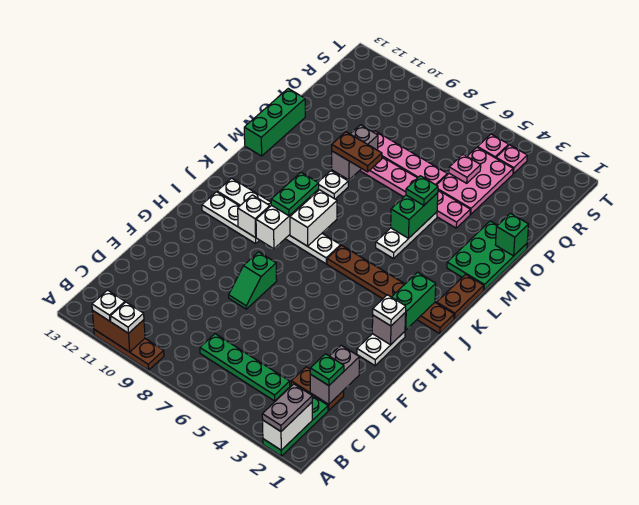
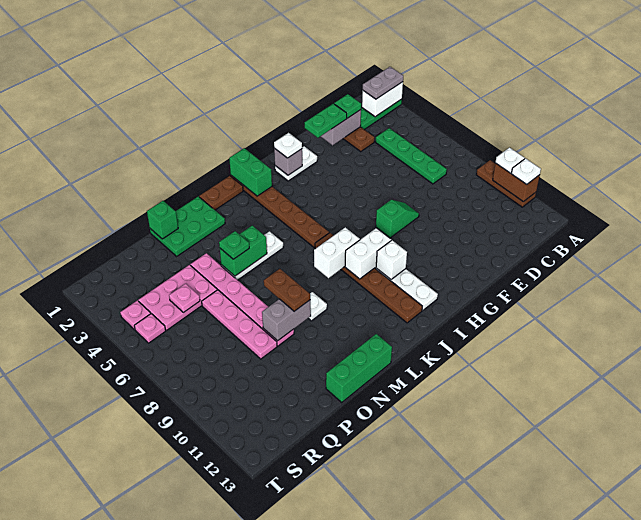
green brick I2:J2 level 2 -> green brick J1:J2 level 2
white plate J7:J12 level 1 -> brown plate J7:J12 level 1
green plate J9:K9 level 3 -> green plate E2:F2 level 3

